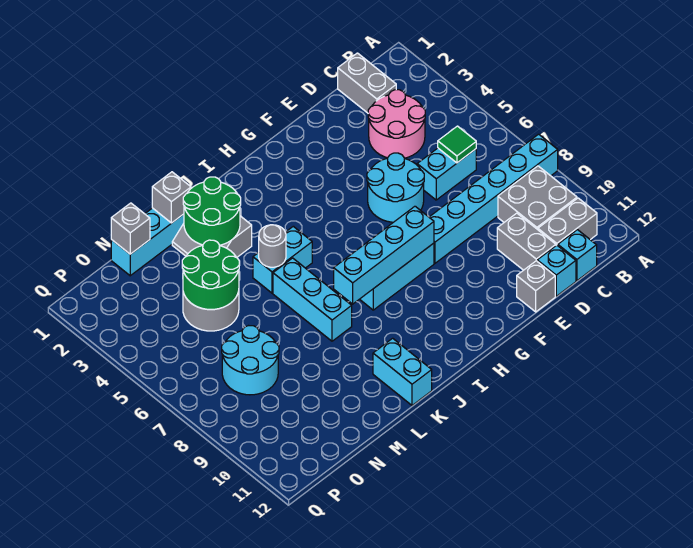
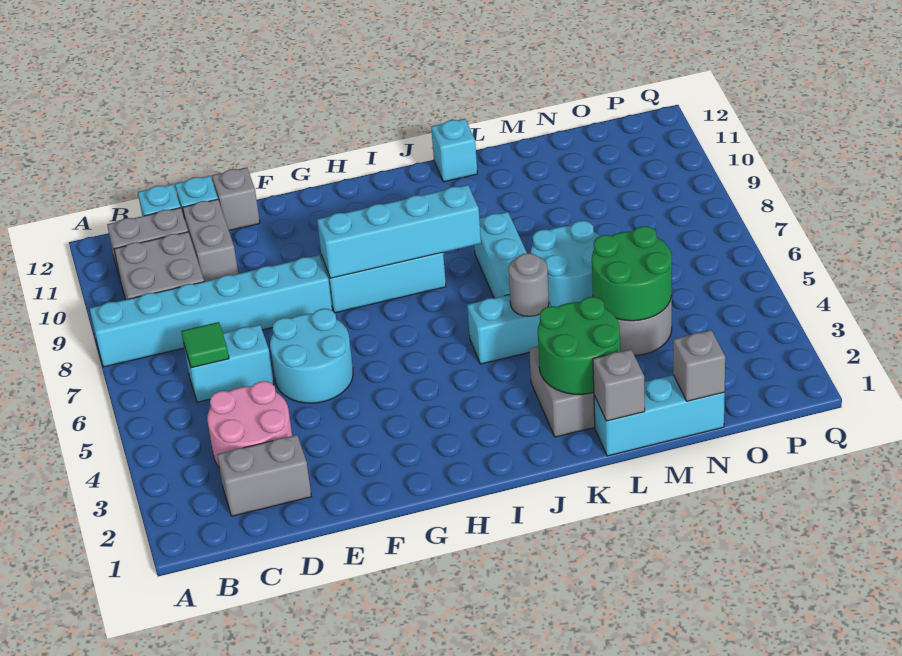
grey brick C1:C2 level 1 -> grey brick C2:D2 level 1
cyan brick K11:K12 level 1 -> cyan brick K12 level 1
cyan round brick N7:O8 level 1 -> cyan round brick L6:M7 level 1

